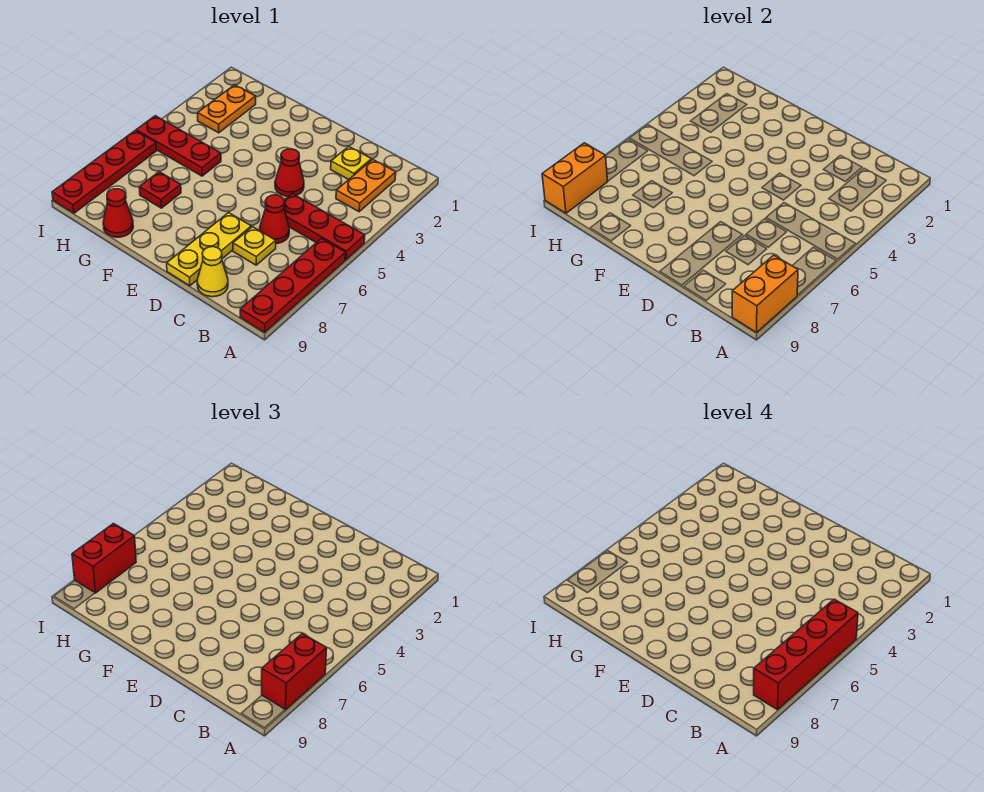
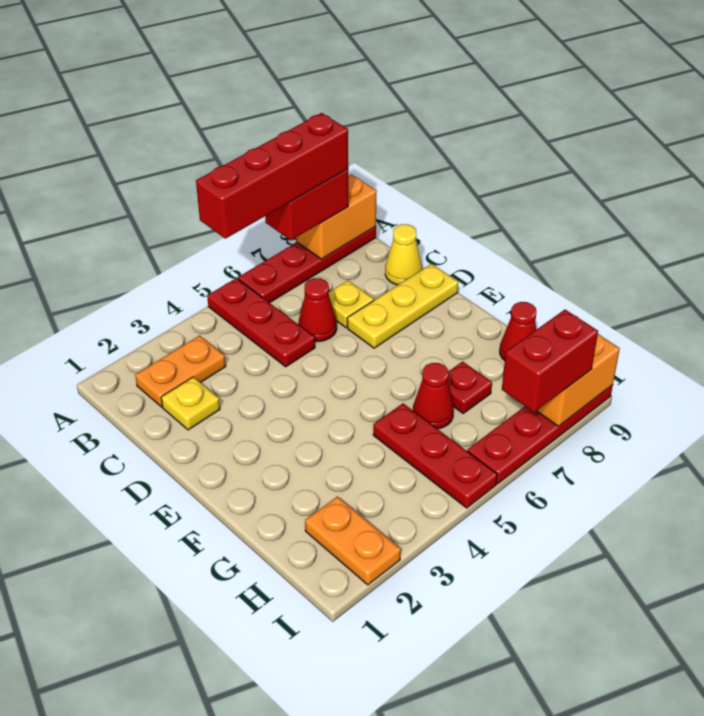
red cone D4 level 1 -> red cone G6 level 1
orange plate H2:H3 level 1 -> orange plate H2:I2 level 1

